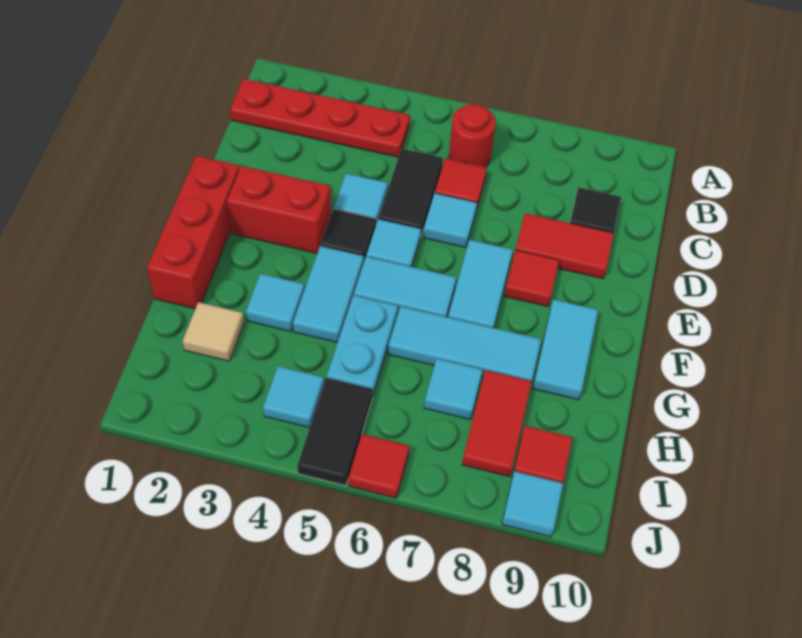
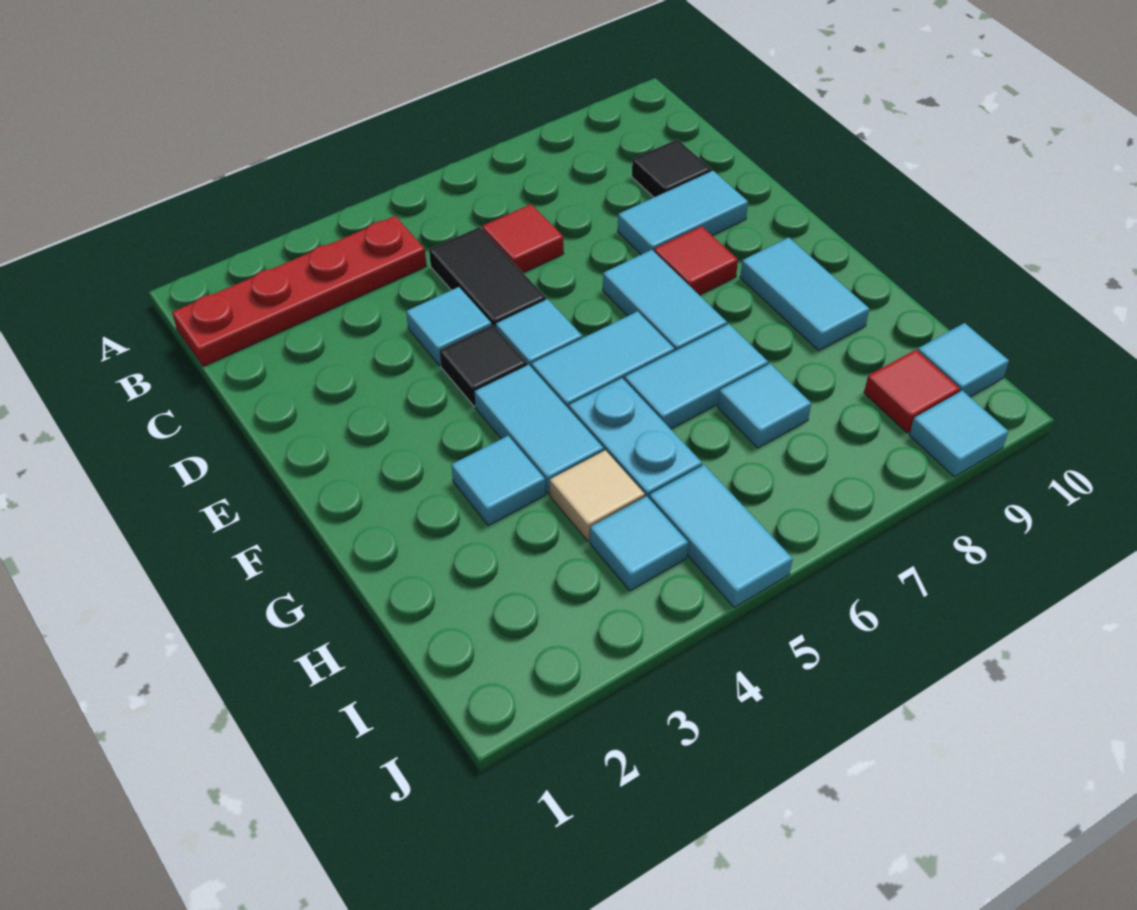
red round brick B6 level 1 -> none
cyan tile D6 level 1 -> cyan tile I10 level 1
red tile D8:D9 level 1 -> cyan tile D8:D9 level 1
red brick E1:G1 level 1 -> none
red brick E2:E3 level 1 -> none
cyan tile G6:G8 level 1 -> cyan tile G6:G7 level 1
tan tile H2 level 1 -> tan tile H4 level 1
red tile H8:I8 level 1 -> none
black tile I5:J5 level 1 -> cyan tile I5:J5 level 1
red tile J6 level 1 -> none

